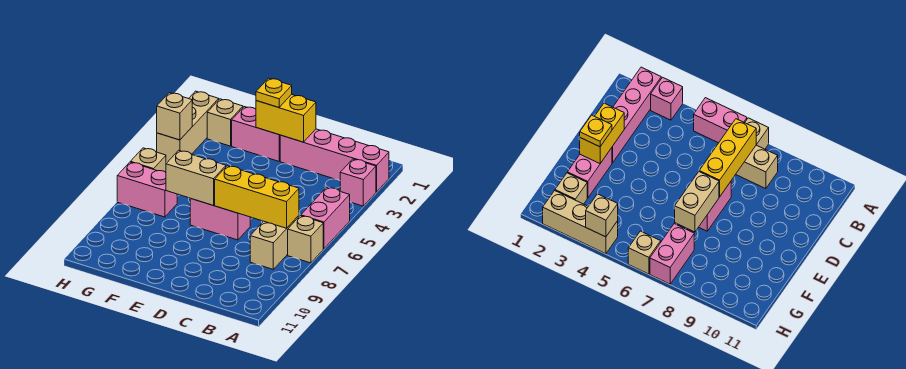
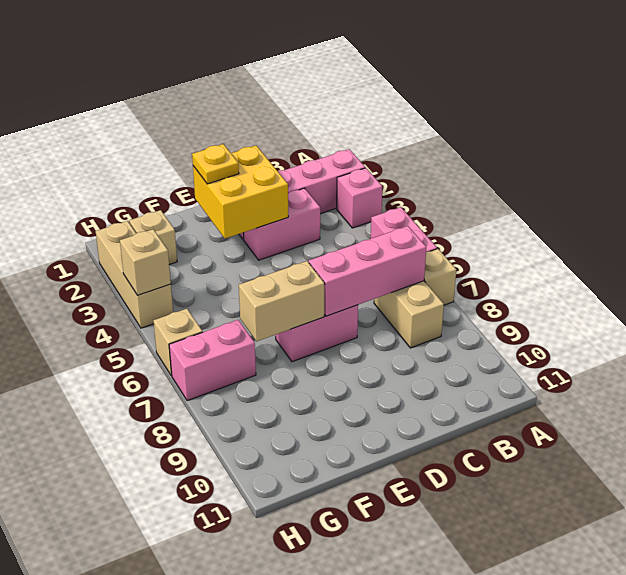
yellow brick B7:D7 level 2 -> pink brick B7:D7 level 2
yellow brick D2:E2 level 2 -> yellow brick D2:E3 level 2
pink brick E2:F2 level 1 -> pink brick C3:D3 level 1

